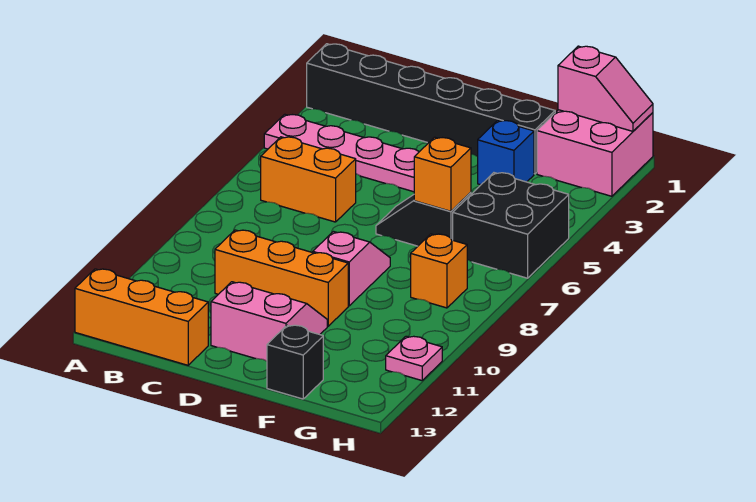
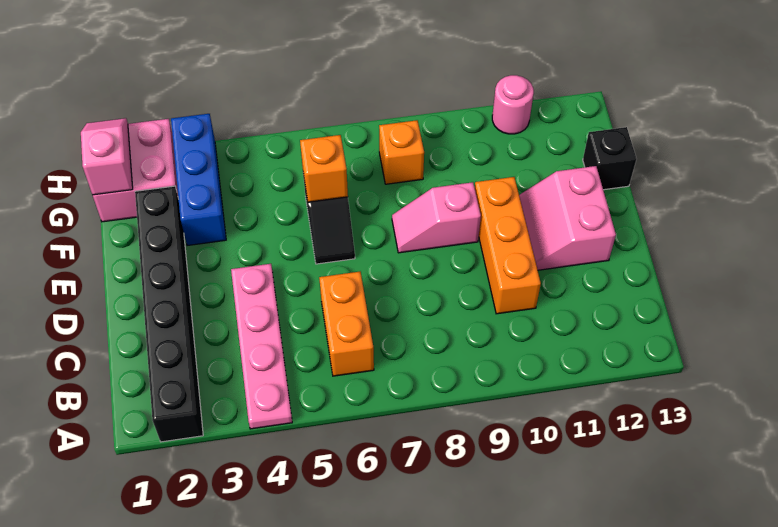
orange brick A13:C13 level 1 -> none
blue brick F3 level 1 -> blue brick F3:H3 level 1
black brick G5:H6 level 1 -> none
pink plate H11 level 1 -> pink round brick H11 level 1

